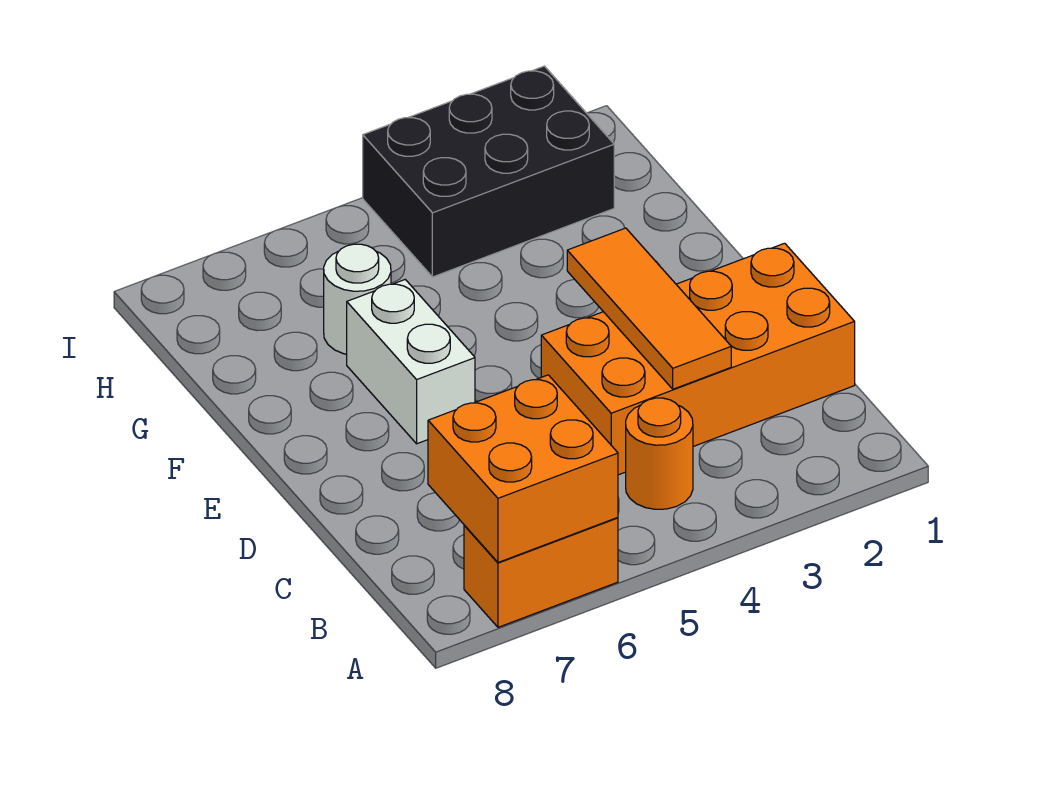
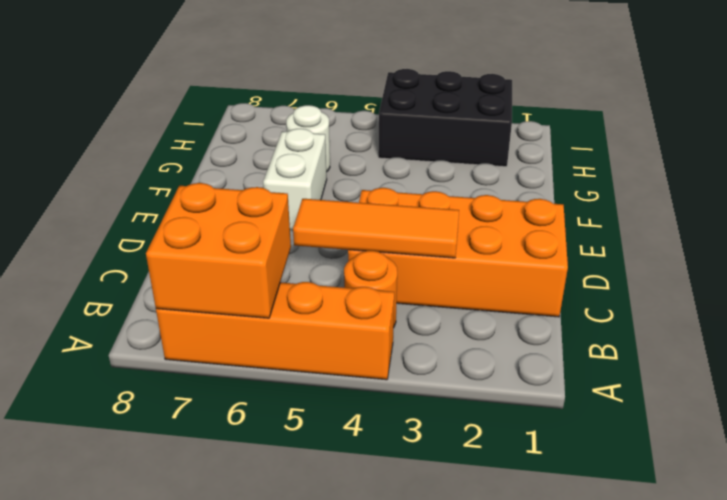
orange brick A6:A7 level 1 -> orange brick A4:A7 level 1
orange tile C3:E3 level 2 -> orange tile C3:C5 level 2

